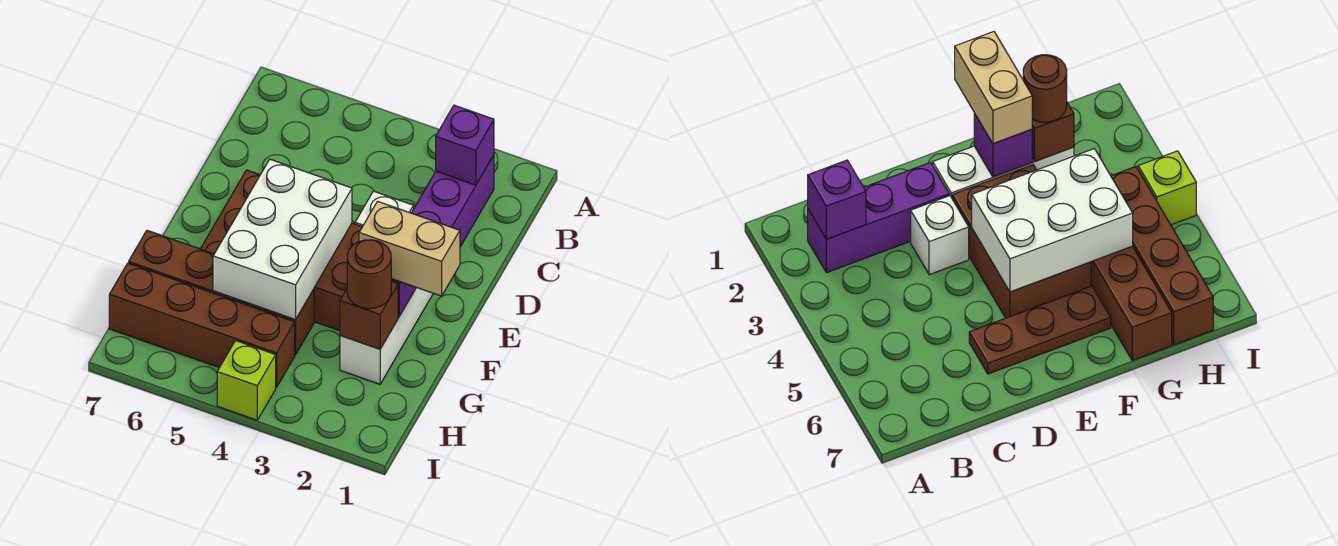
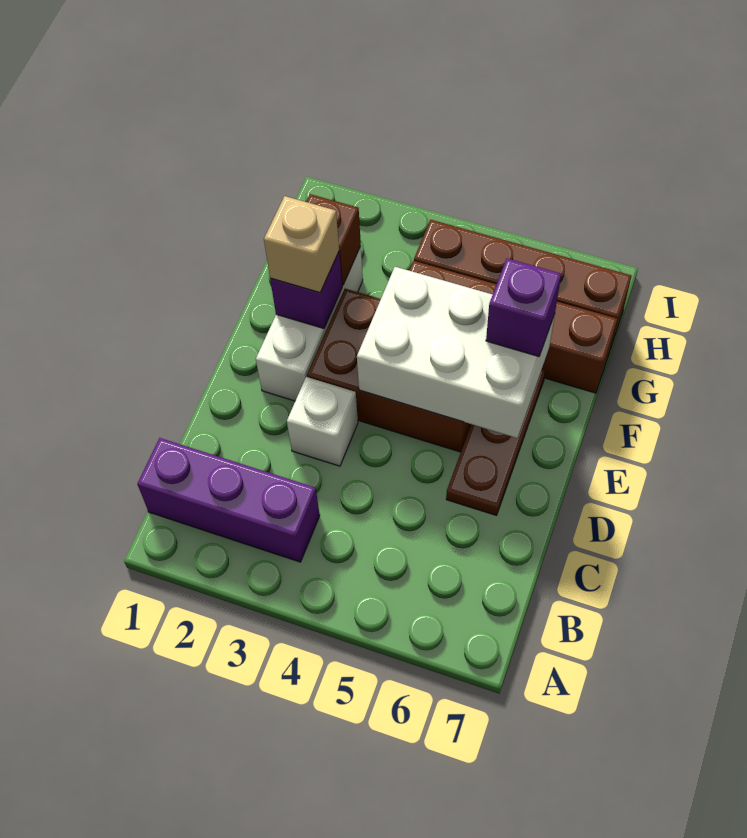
purple brick B2:D2 level 1 -> purple brick B1:B3 level 1
purple brick B2 level 2 -> purple brick F6 level 3
white brick E4:G5 level 2 -> white brick E4:F6 level 2
tan brick F1:F2 level 3 -> tan brick F2 level 3
brown round brick G2 level 3 -> none
lime brick I4 level 1 -> none

